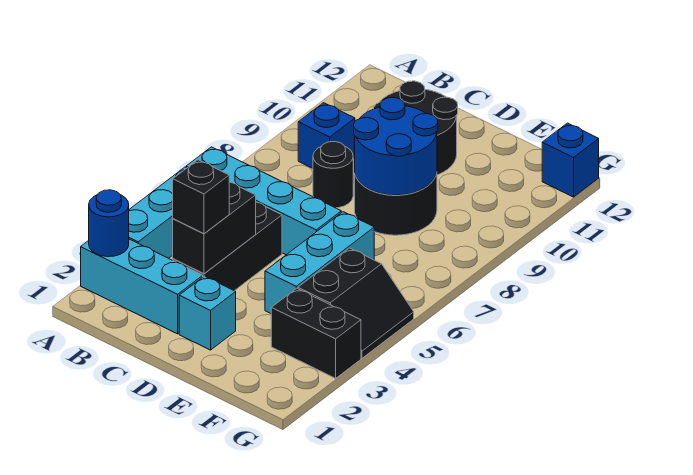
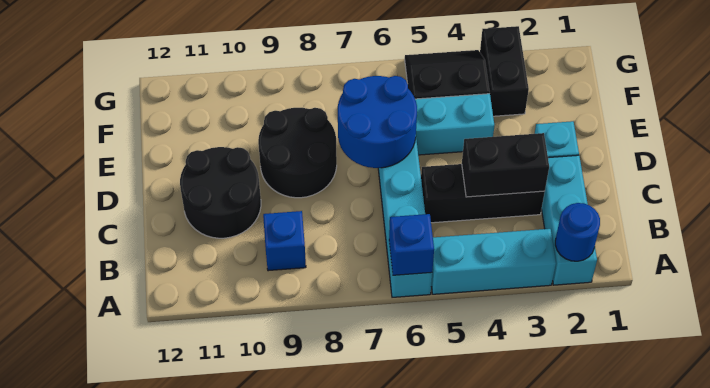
black brick C3 level 3 -> none
black round brick C8 level 1 -> none
blue round brick D8:E9 level 2 -> blue round brick D6:E7 level 2
blue brick G12 level 1 -> blue brick A6 level 2

